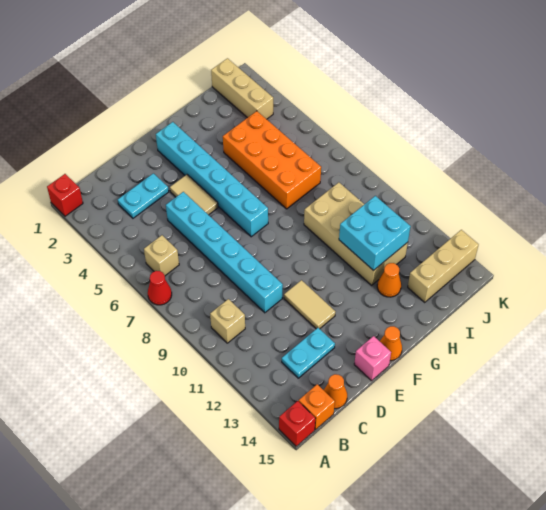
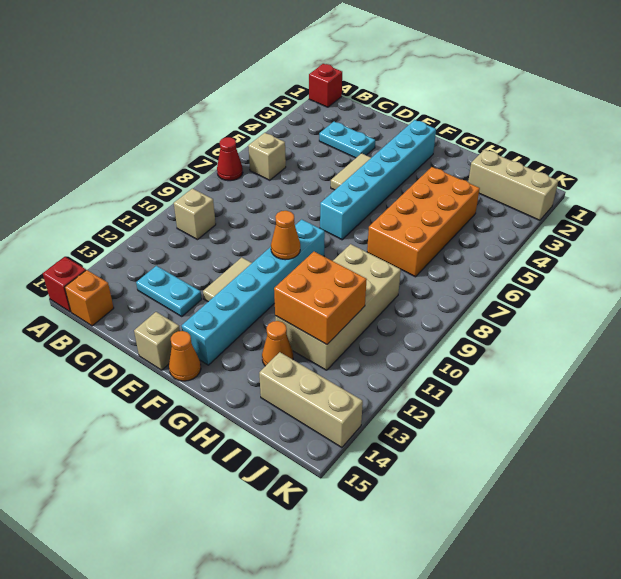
orange cone C15 level 1 -> orange cone F10 level 2
cyan brick D5:D10 level 1 -> cyan brick F9:F14 level 1
pink brick E15 level 1 -> tan brick E15 level 1
cyan brick H11:I12 level 2 -> orange brick H11:I12 level 2
tan brick J1:J3 level 1 -> tan brick I2:K2 level 1

